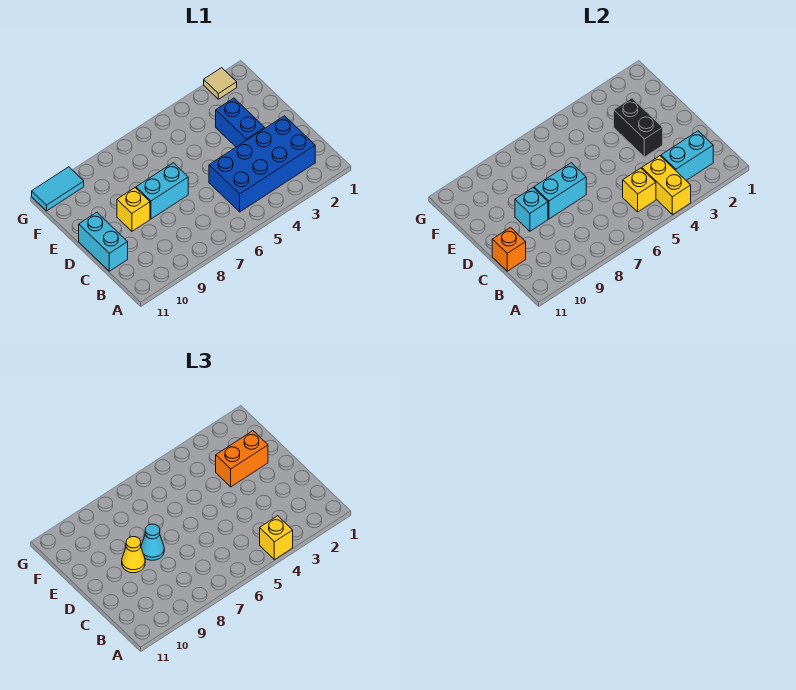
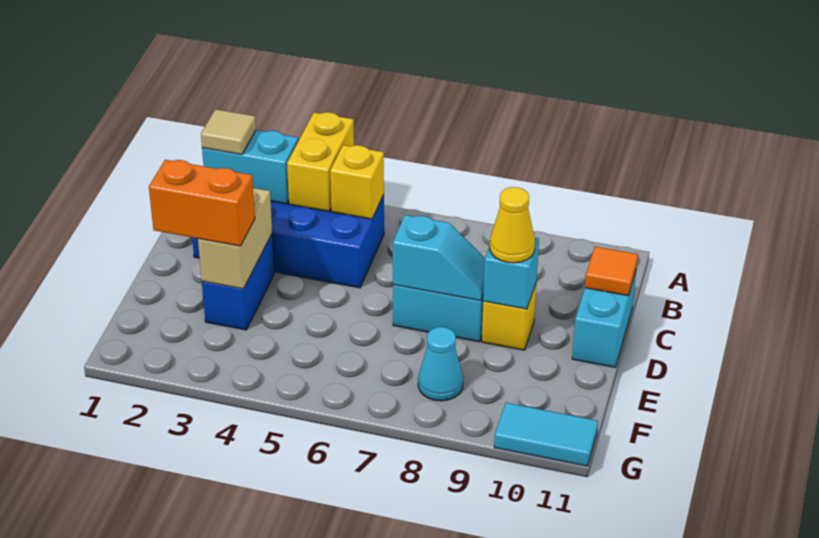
yellow brick A4 level 3 -> none
orange brick C11 level 2 -> orange tile C11 level 2
black brick D3:E3 level 2 -> tan brick D3:E3 level 2
cyan brick D7:D8 level 2 -> cyan slope D7:D8 level 2 top 7
cyan cone D8 level 3 -> cyan cone F8 level 1
tan tile G2 level 1 -> tan tile B2 level 3

